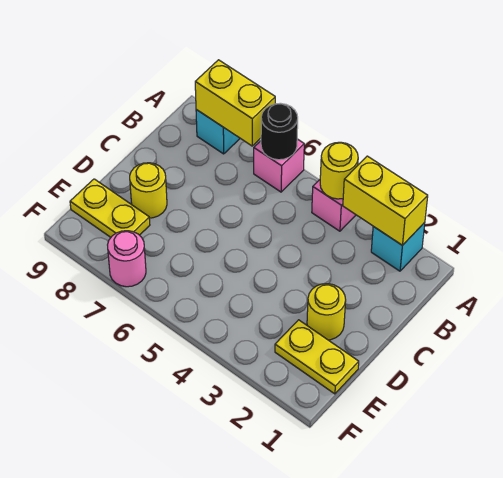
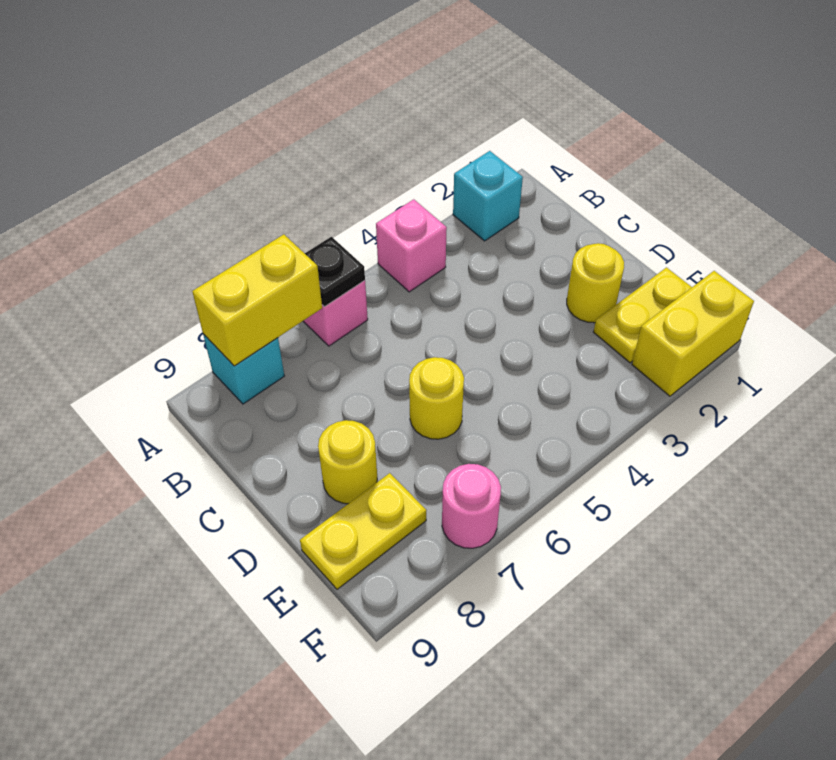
yellow brick A2:A3 level 2 -> yellow brick F1:F2 level 1
yellow round brick A4 level 2 -> yellow round brick D6 level 1
black round brick A6 level 2 -> black plate A6 level 2

